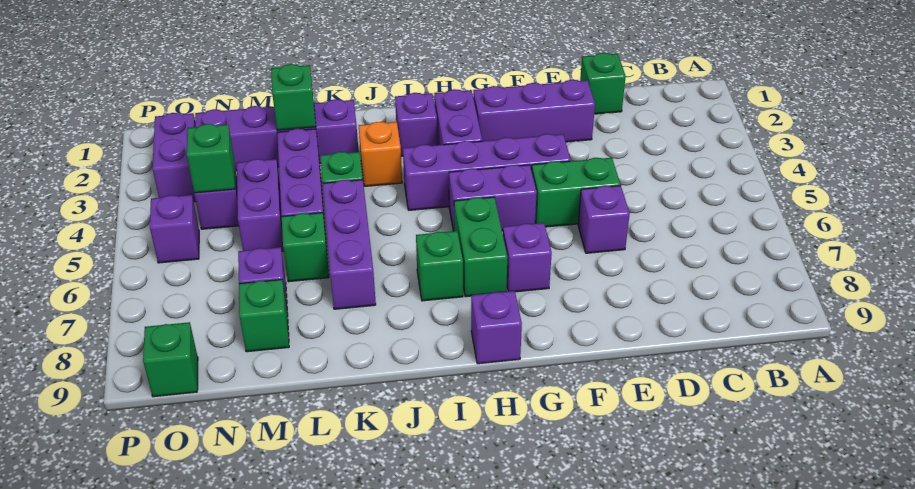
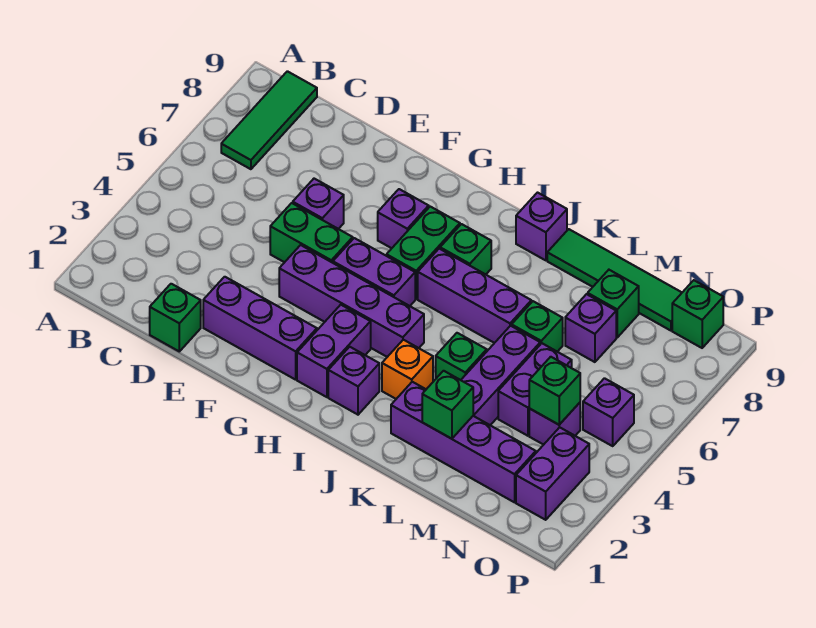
none -> green tile B7:B9 level 1
purple brick H9 level 1 -> purple brick J9 level 1
purple brick K5:K7 level 1 -> purple brick I6:K6 level 1
none -> green tile K9:N9 level 1

